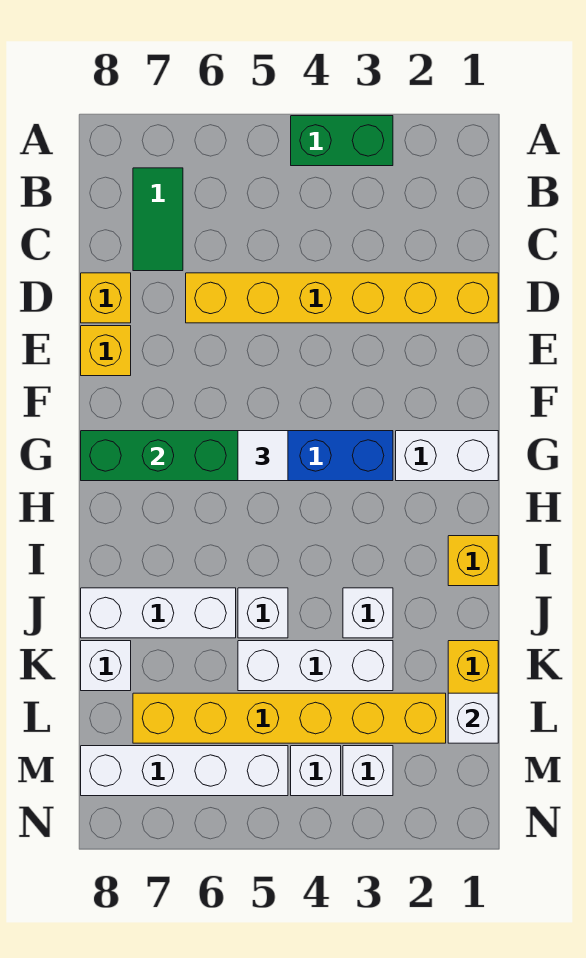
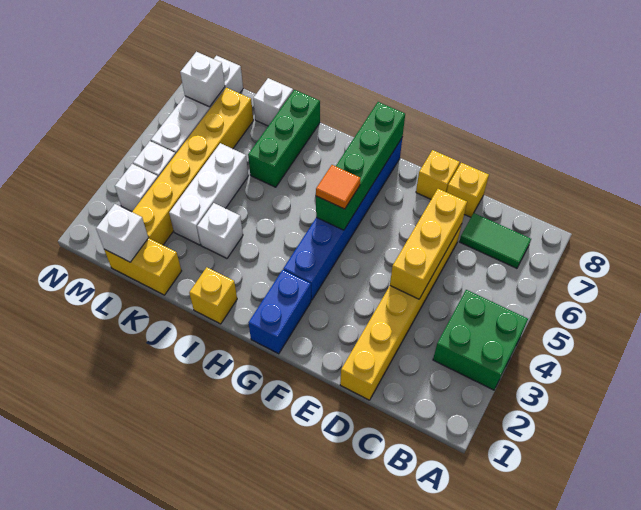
green brick A3:A4 level 1 -> green brick A3:B4 level 1
none -> yellow brick D4:D6 level 2
white brick G1:G2 level 1 -> blue brick G1:G2 level 1
white tile G5 level 3 -> orange tile G5 level 3
white brick J5 level 1 -> white brick M7 level 2
white brick J6:J8 level 1 -> green brick J6:J8 level 1

